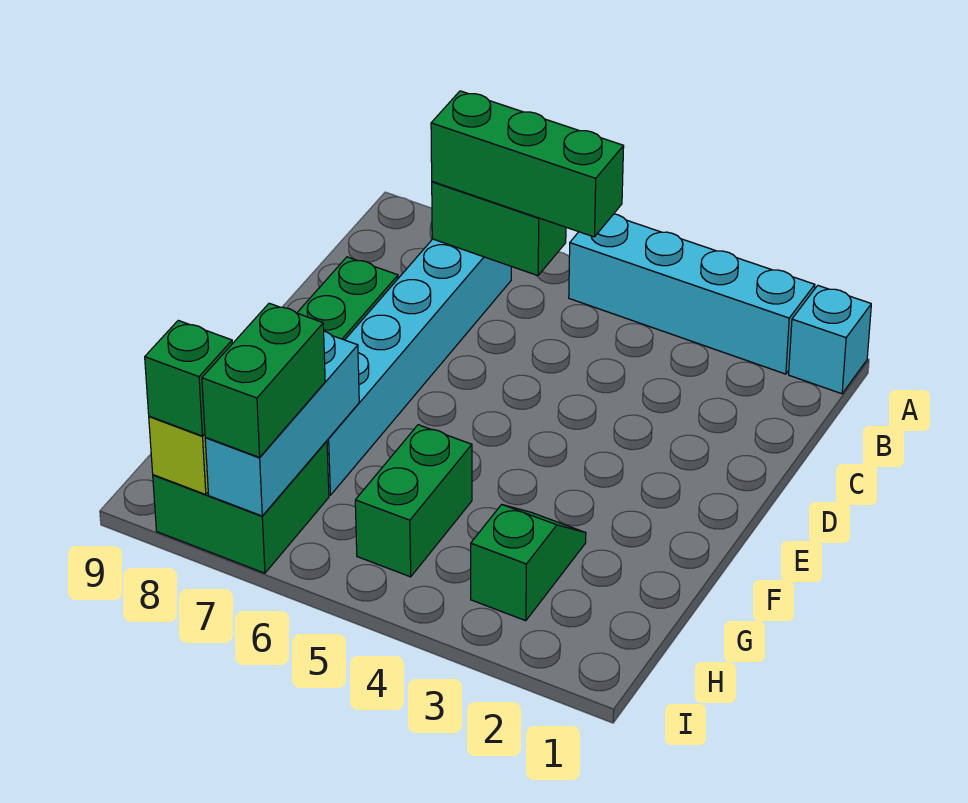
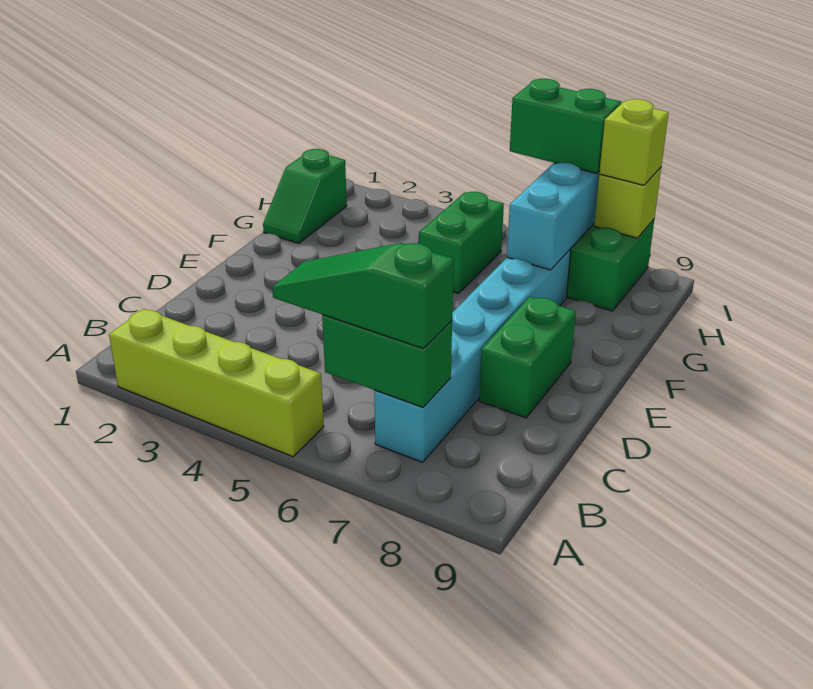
cyan brick A1 level 1 -> none
cyan brick A2:A5 level 1 -> lime brick A2:A5 level 1
green brick B5:B7 level 3 -> green slope B5:B7 level 3 top 7
green slope G3:H3 level 1 top H -> green slope G1:H1 level 1 top H
green brick H7:I7 level 3 -> green brick I6:I7 level 3
green brick I8 level 3 -> lime brick I8 level 3

